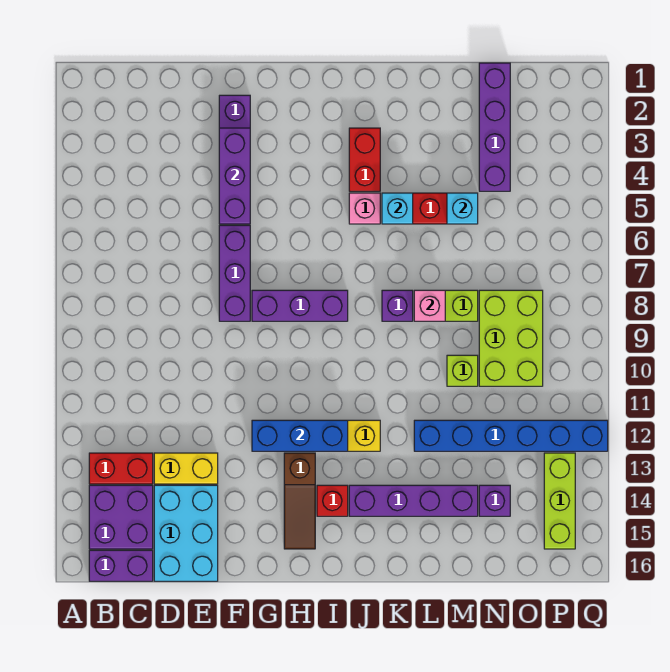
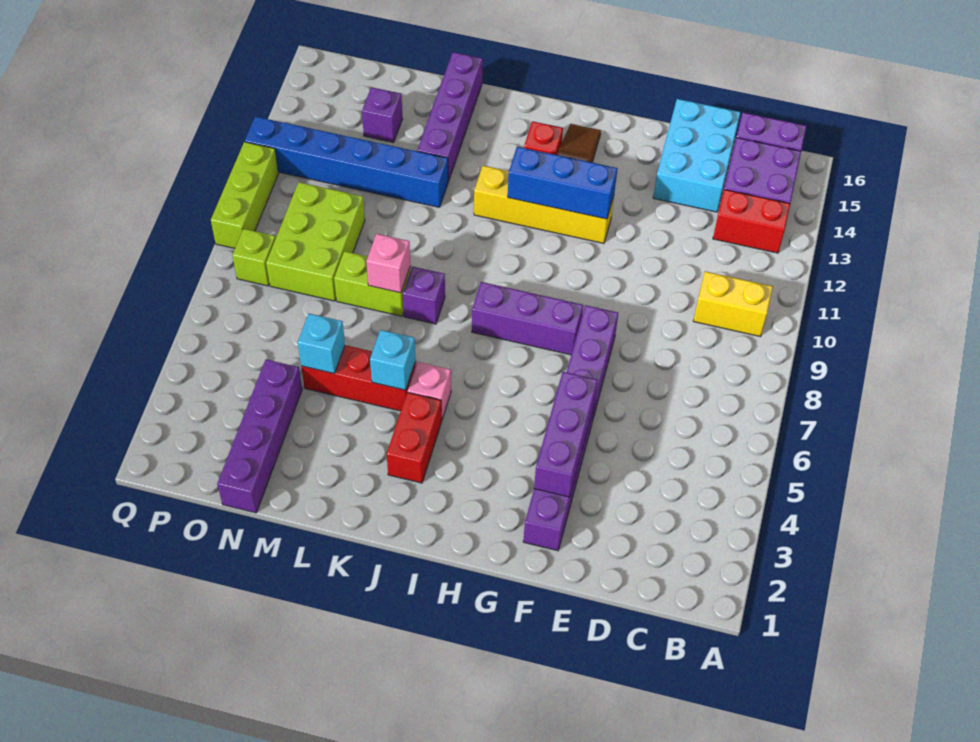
yellow brick D13:E13 level 1 -> yellow brick B10:C10 level 1
purple brick J14:M14 level 1 -> purple brick L13:L16 level 1
lime brick M10 level 1 -> lime brick P8 level 1
lime brick P13:P15 level 1 -> lime brick Q9:Q11 level 1

